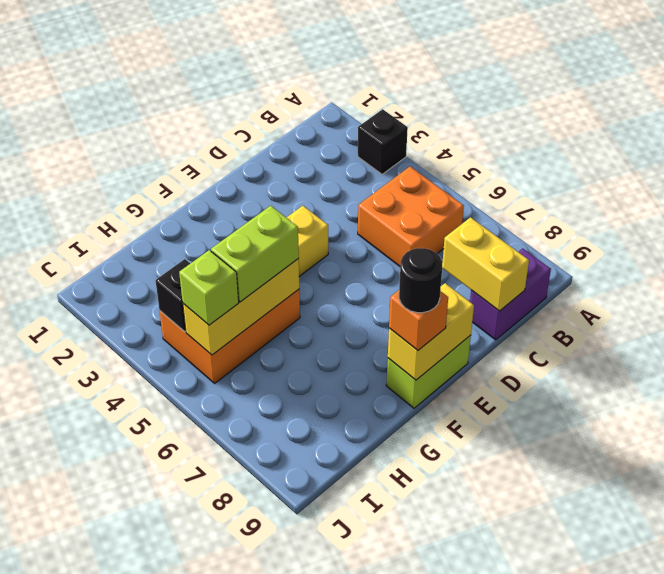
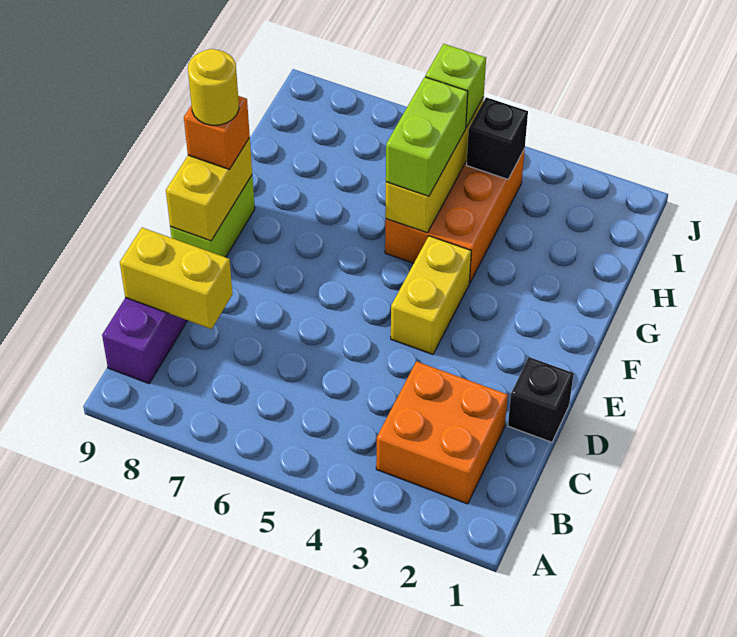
black brick A3 level 1 -> black brick D1 level 1
orange brick B5:C6 level 1 -> orange brick B2:C3 level 1
black round brick F9 level 4 -> yellow round brick F9 level 4

